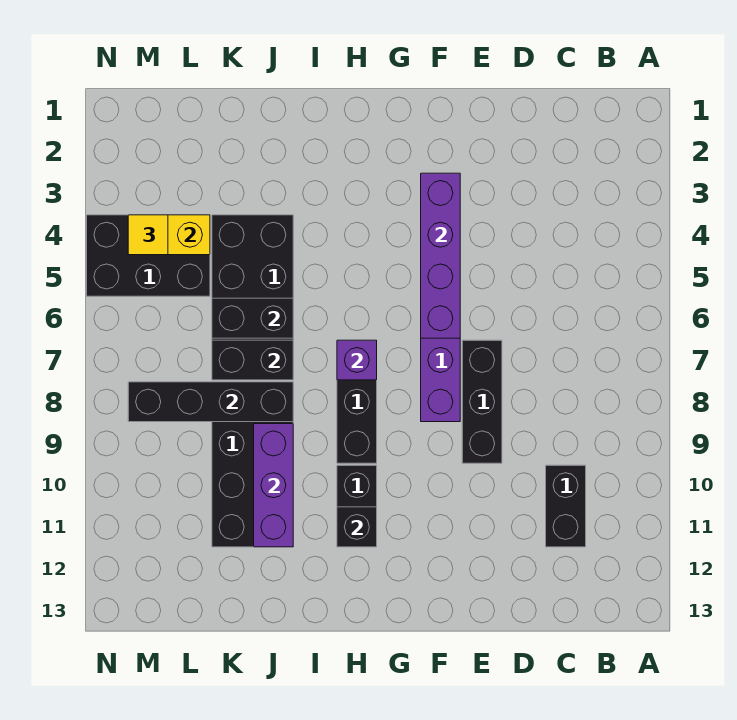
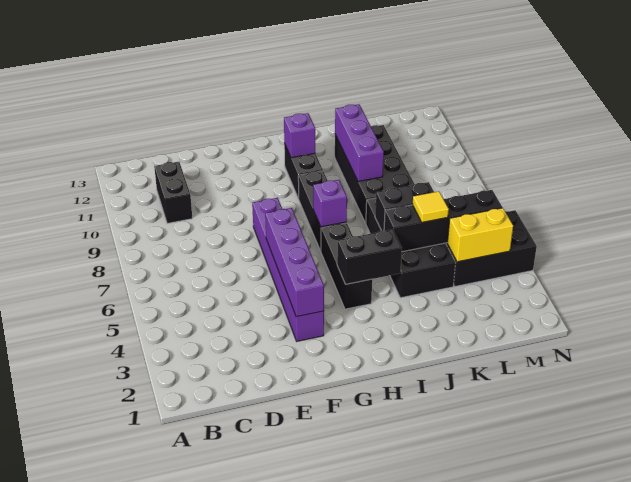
black brick E7:E9 level 1 -> black brick H4:H6 level 1
black brick H11 level 2 -> purple brick H11 level 2
black brick J7:K7 level 2 -> black brick H4:I4 level 2
black brick J8:M8 level 2 -> black brick J5:M5 level 2
yellow tile M4 level 3 -> yellow tile K5 level 3

